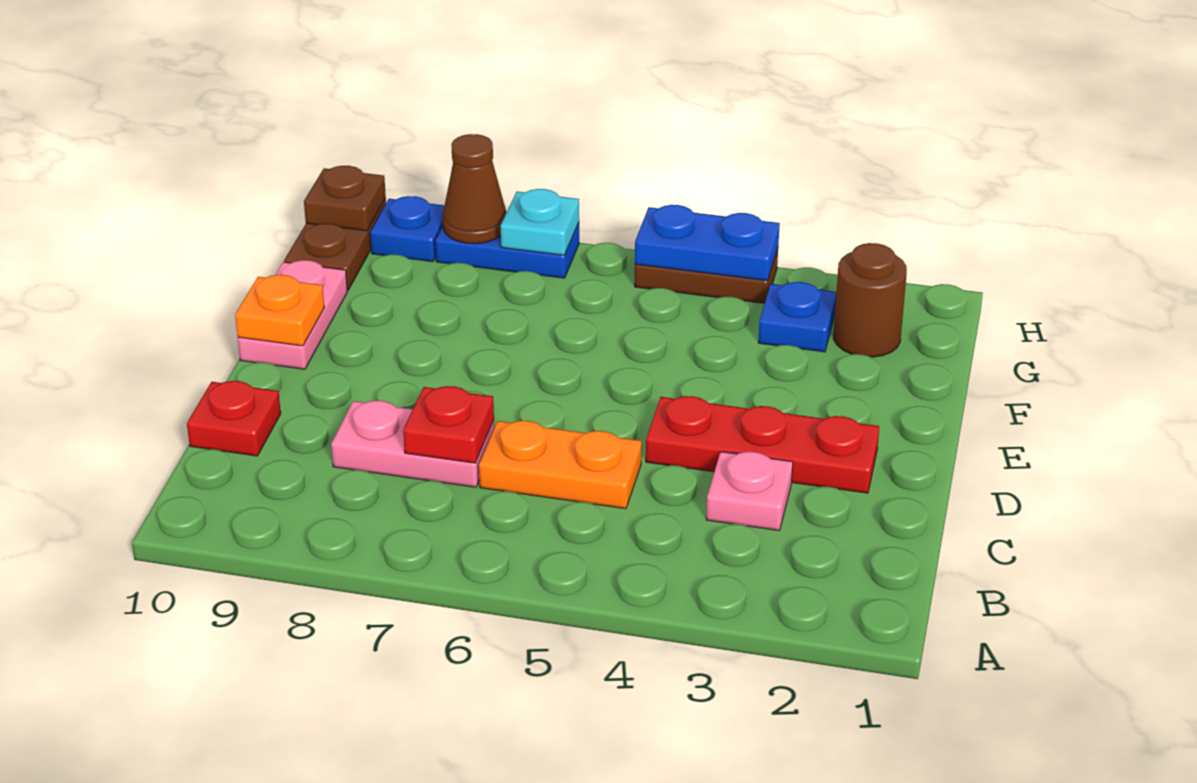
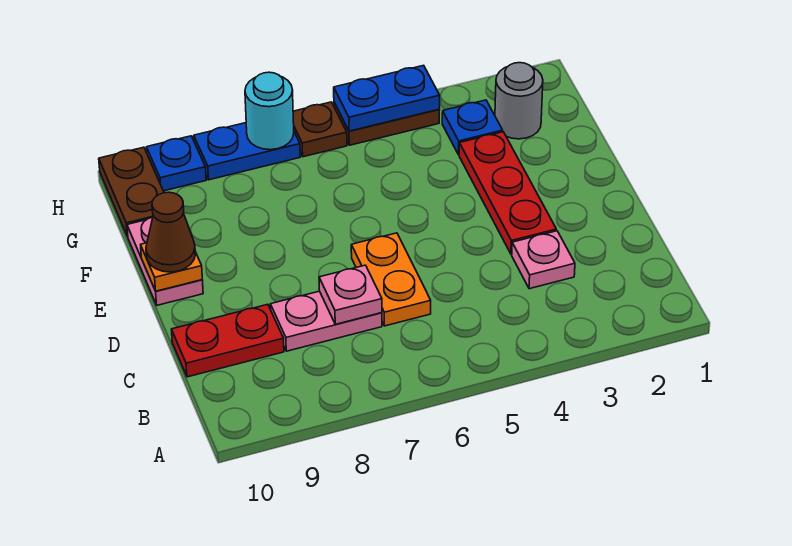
orange plate C5:C6 level 1 -> orange plate C6:D6 level 1
red plate C7 level 2 -> pink plate C7 level 2
red plate C10 level 1 -> red plate C9:C10 level 1
red plate D2:D4 level 1 -> red plate D3:F3 level 1
brown round brick G2 level 1 -> grey round brick G2 level 1
cyan plate H7 level 2 -> cyan round brick H7 level 2
brown cone H8 level 2 -> brown cone E10 level 3
brown plate H10 level 2 -> brown plate H6 level 1

